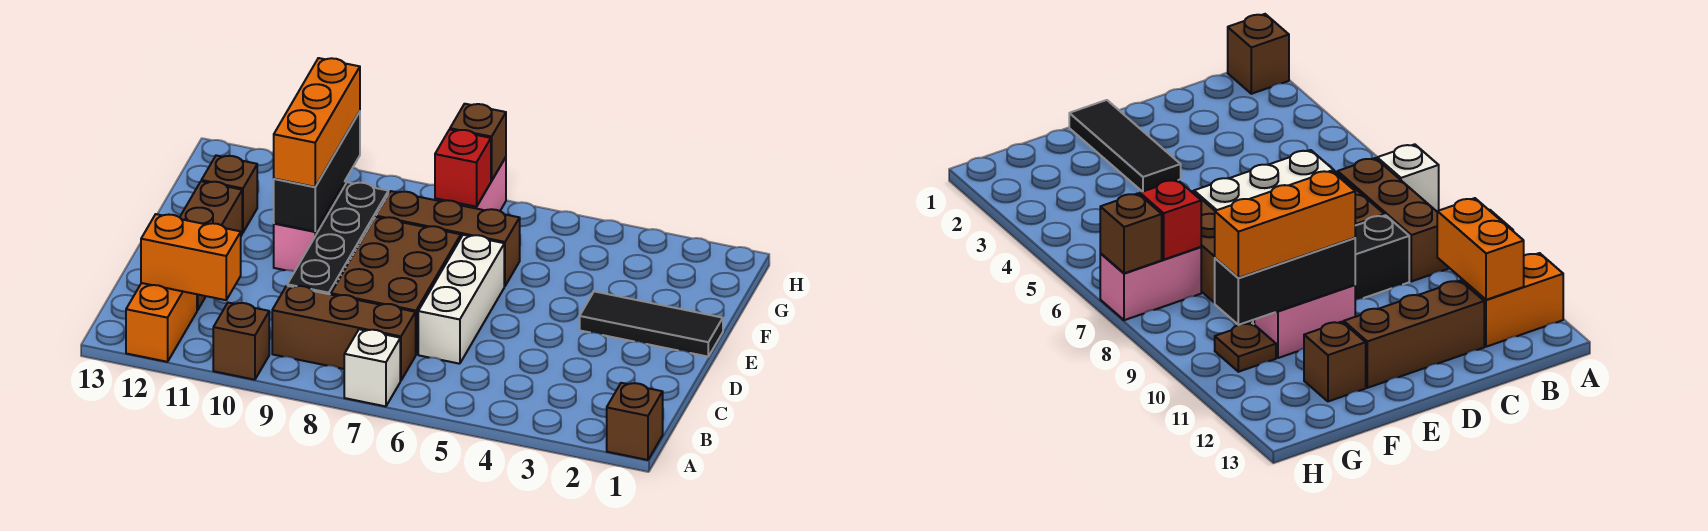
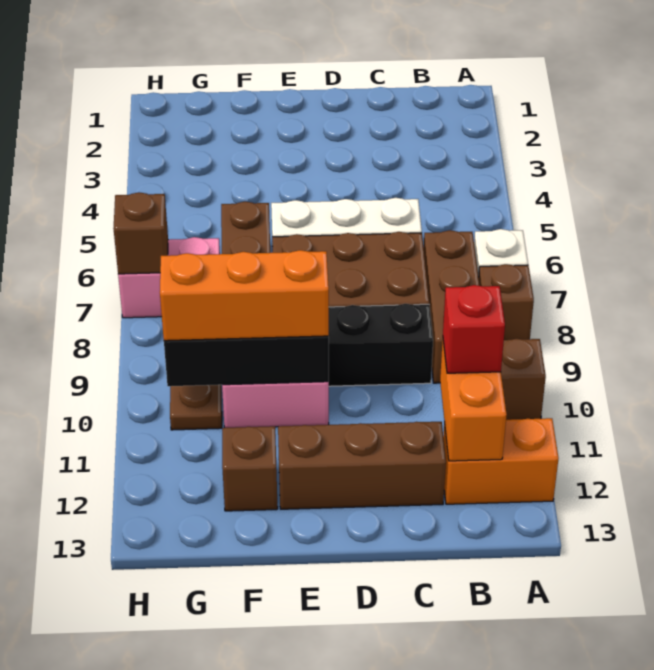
brown brick A1 level 1 -> brown brick A8 level 1
black tile E1:E3 level 1 -> none
red brick G7 level 2 -> red brick B11 level 3

